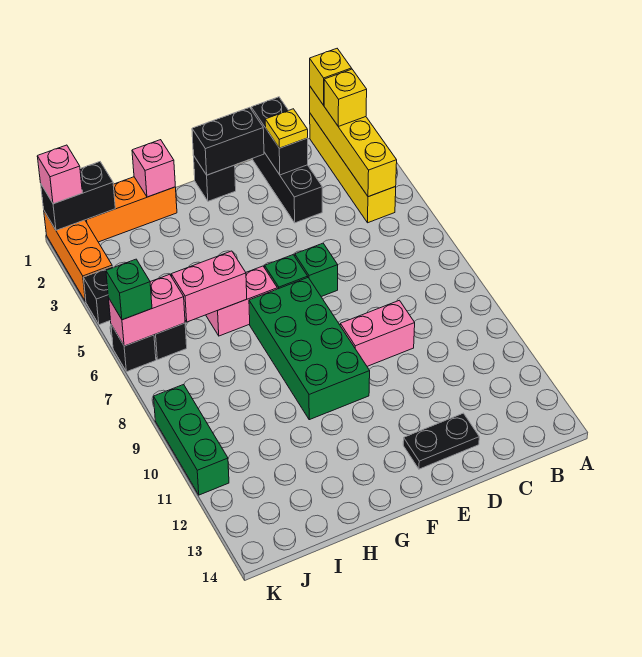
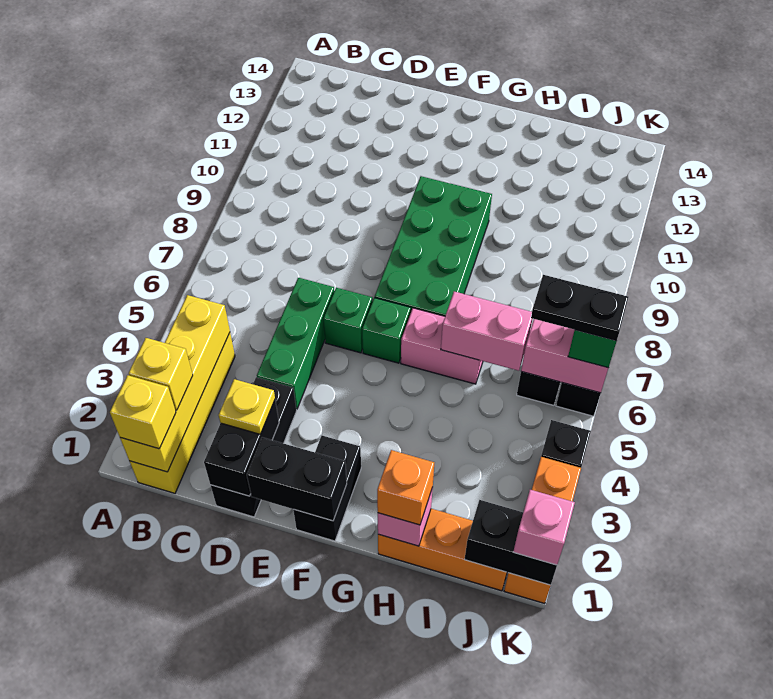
pink brick D9:E9 level 1 -> none
black plate D13:E13 level 1 -> black plate J6:K6 level 4
black brick F1 level 1 -> black brick F1:F2 level 1
none -> orange brick H1 level 3
green brick K9:K11 level 1 -> green brick D4:D6 level 1

